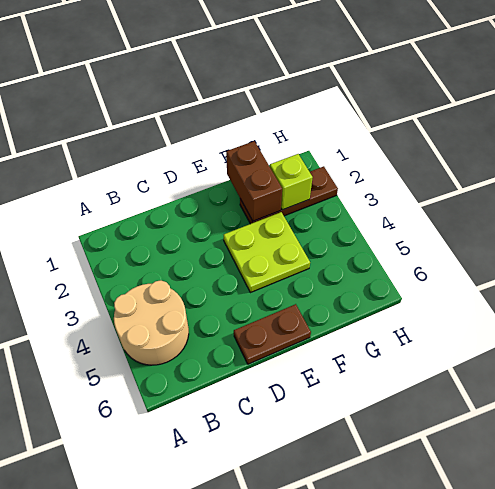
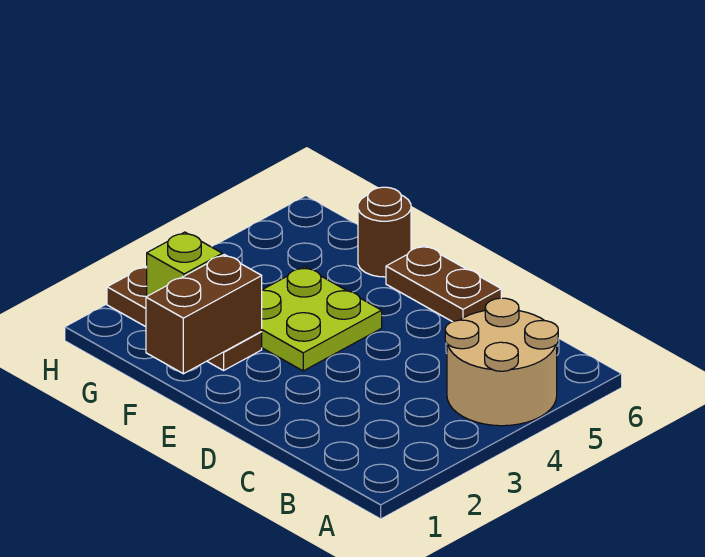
none -> brown round brick F6 level 1

